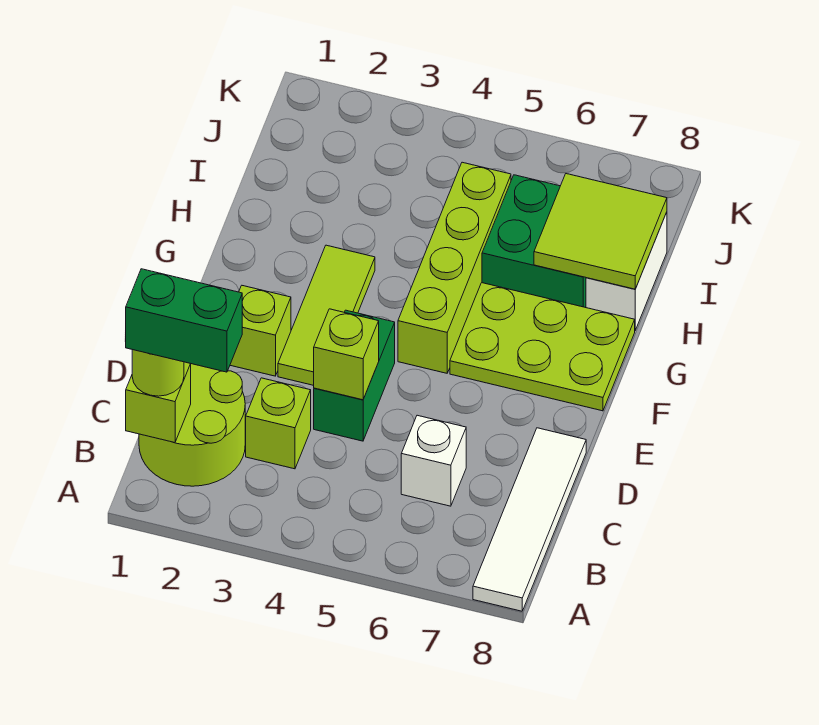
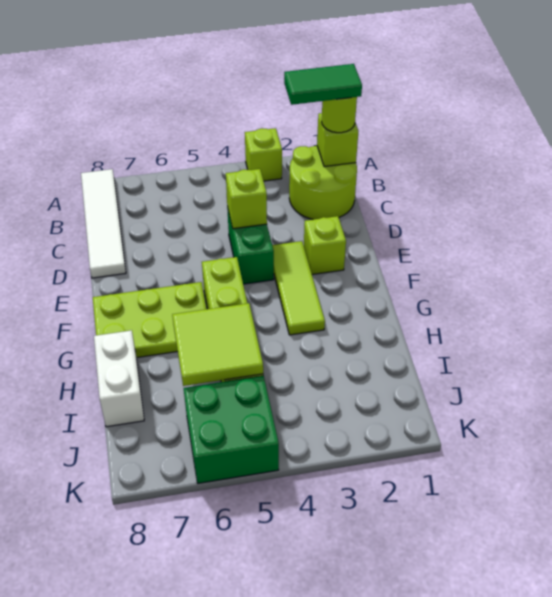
green brick B1:B2 level 4 -> green tile B1:B2 level 4
lime brick C3 level 1 -> lime brick A3 level 1
white brick C6 level 1 -> none
green brick H6:I7 level 1 -> green brick J5:K6 level 1
lime tile H7:I8 level 2 -> lime tile H5:I6 level 2

